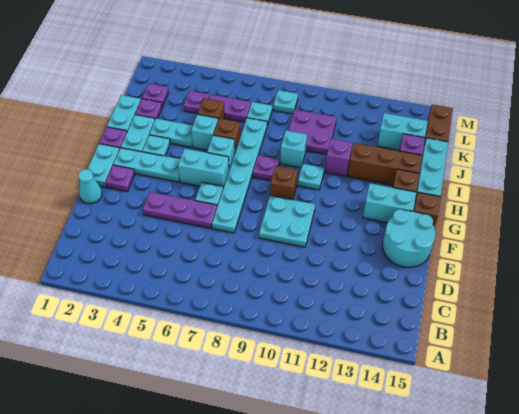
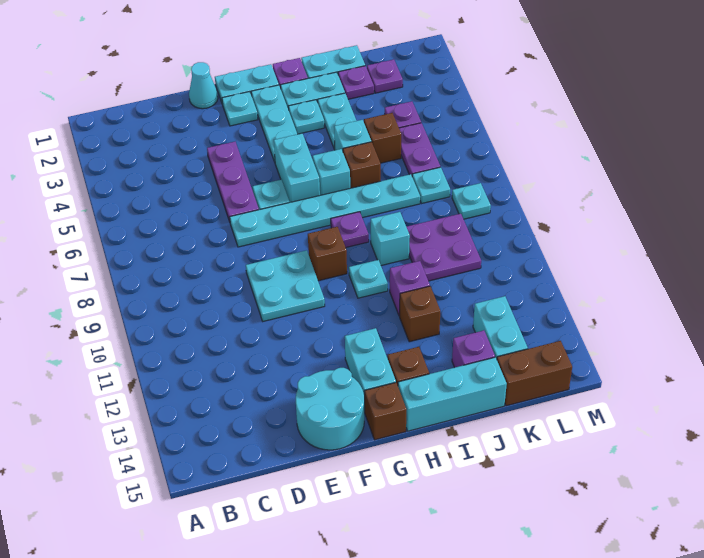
purple plate F2 level 1 -> cyan plate F2 level 1
brown brick I12:I14 level 1 -> brown brick I12 level 1

